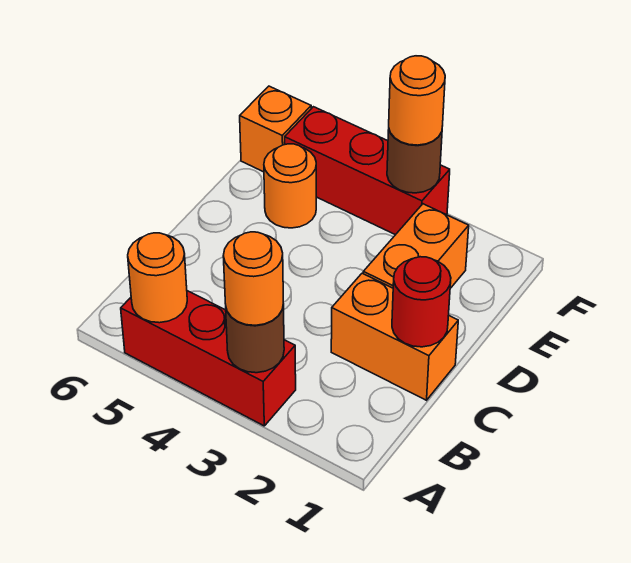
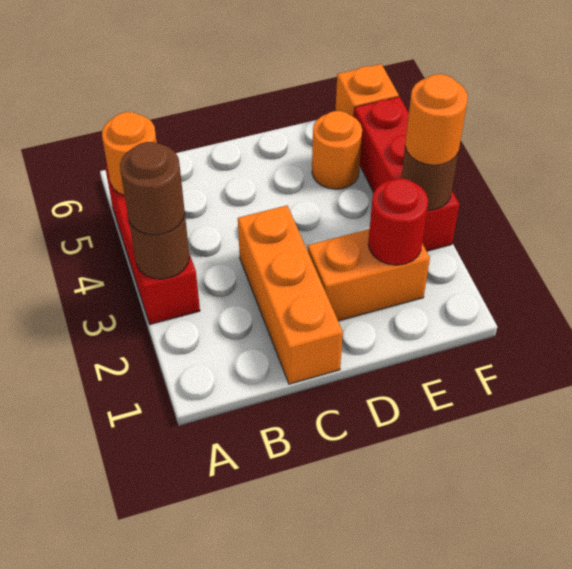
orange round brick A3 level 3 -> brown round brick A3 level 3
orange brick C1:C2 level 1 -> orange brick C1:C3 level 1
red round brick C1 level 2 -> red round brick E2 level 2

